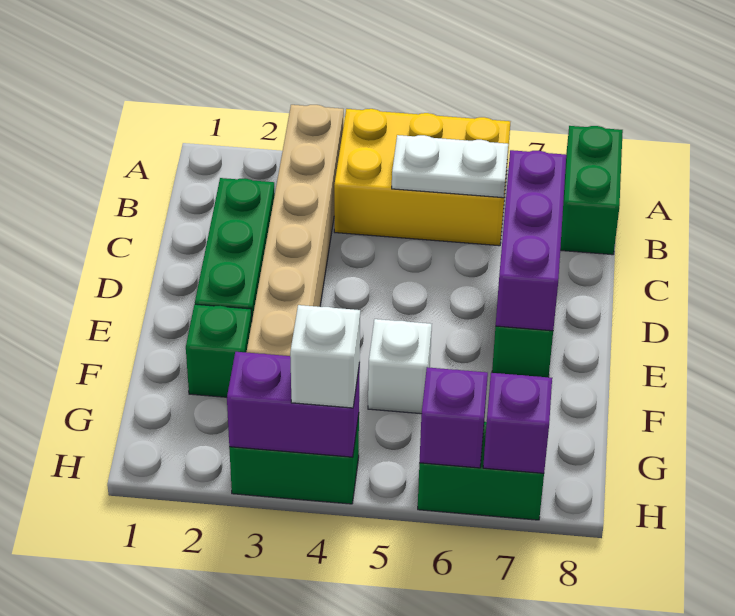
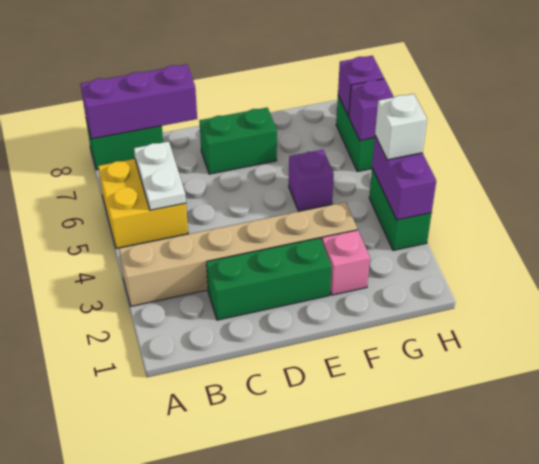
yellow brick A4:B6 level 1 -> yellow brick A5:B6 level 1
purple brick C7:E7 level 2 -> purple brick A8:C8 level 2
green brick F2 level 1 -> pink brick F2 level 1
white brick F5 level 1 -> purple brick F5 level 1

